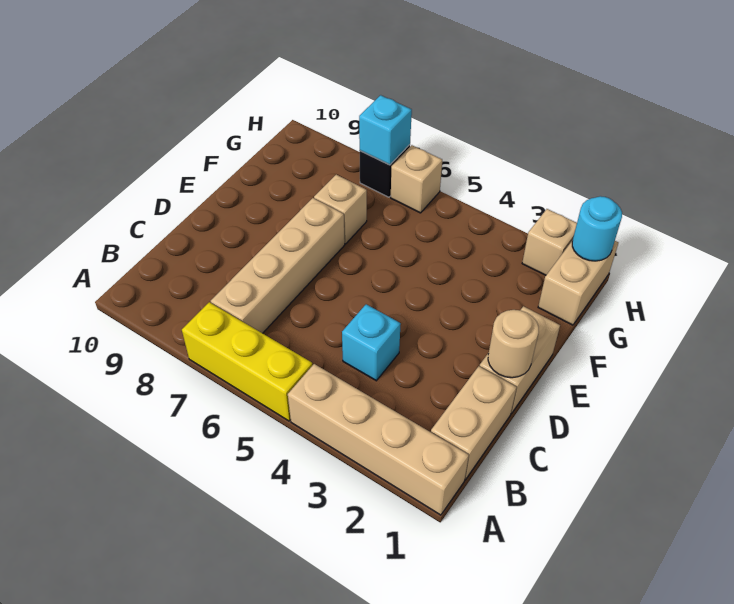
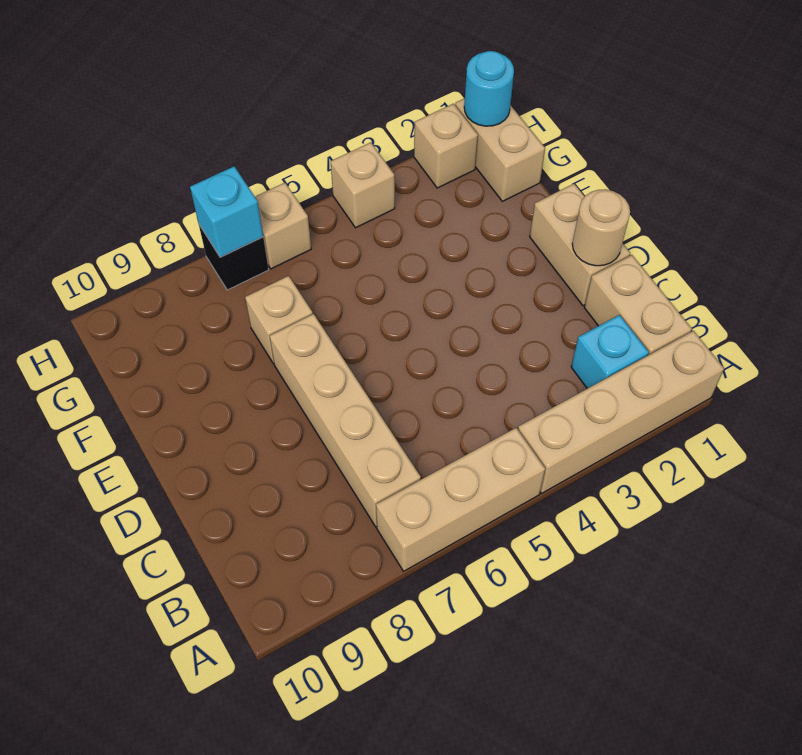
yellow brick A5:A7 level 1 -> tan brick A5:A7 level 1
cyan brick C4 level 1 -> cyan brick B2 level 1
none -> tan brick H4 level 1

